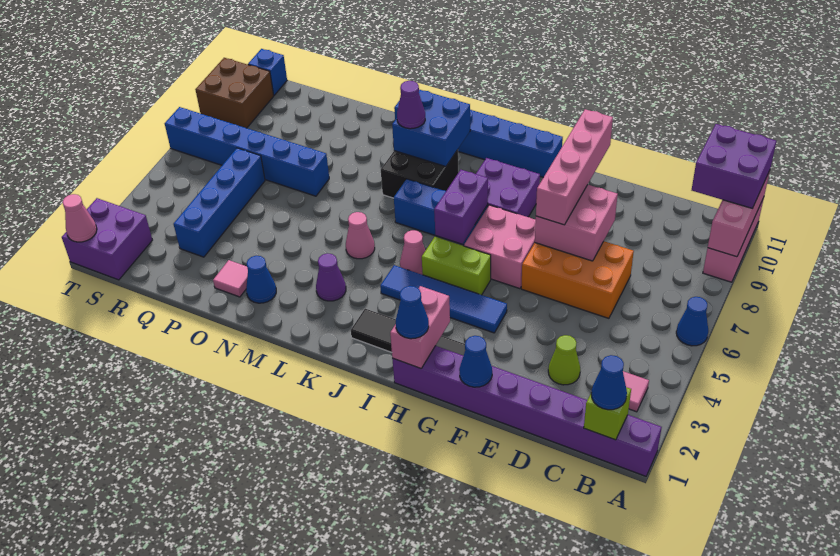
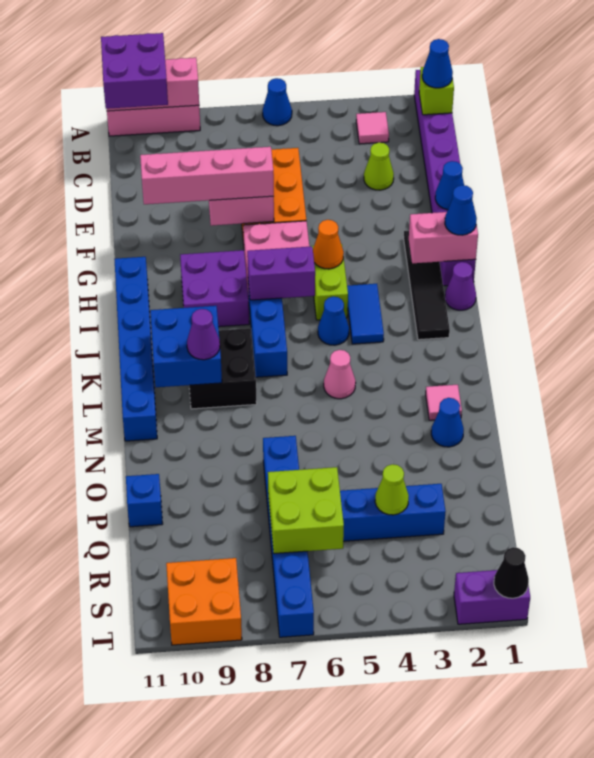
blue tile G4:J4 level 1 -> blue tile I4:J4 level 1
none -> orange cone H5 level 2
pink cone J5 level 1 -> blue cone J5 level 1
purple cone L3 level 1 -> purple cone I1 level 1
pink tile O2 level 1 -> pink tile M2 level 1
none -> lime cone Q4 level 2
none -> lime brick Q6:R7 level 2
purple brick S1:T2 level 1 -> purple brick T1:T2 level 1
brown brick S9:T10 level 1 -> orange brick S9:T10 level 1
blue brick S11 level 1 -> blue brick P11 level 1
pink cone T1 level 2 -> black cone T1 level 2

